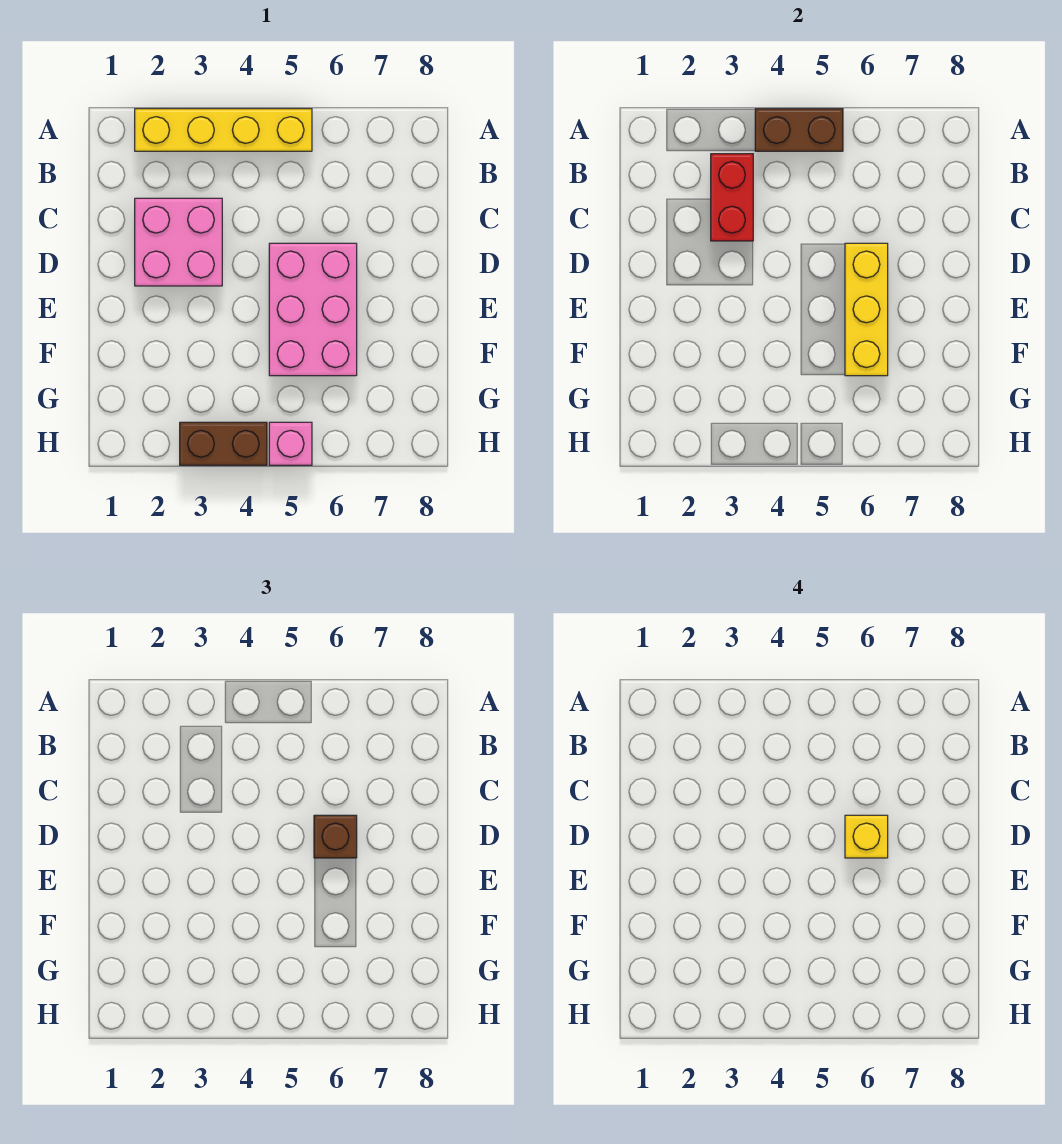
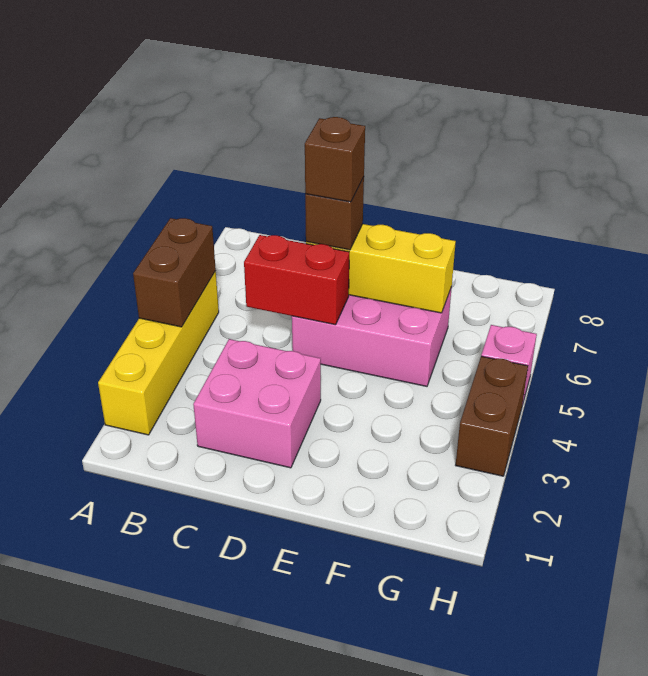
red brick B3:C3 level 2 -> red brick C5:D5 level 2
yellow brick D6 level 4 -> brown brick D6 level 4

